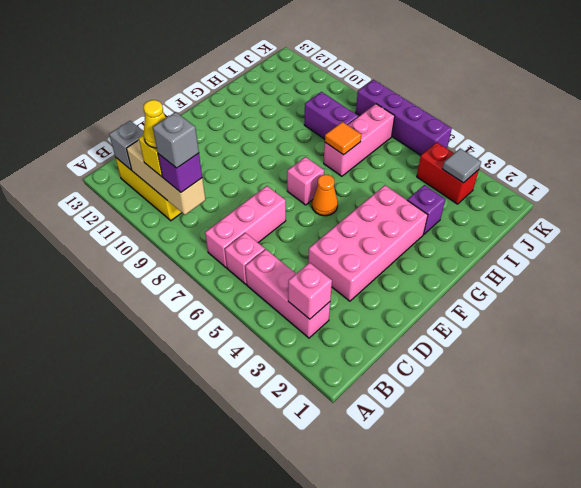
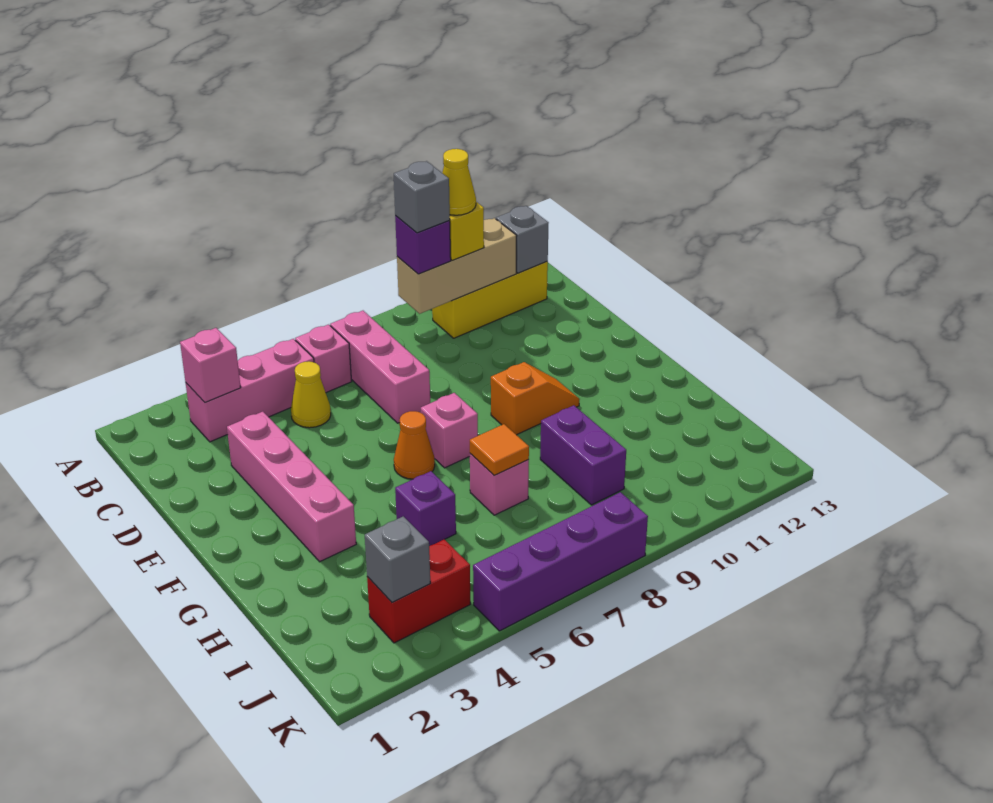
none -> yellow cone C5 level 1
pink brick D3:G4 level 1 -> pink brick D3:G3 level 1
none -> orange slope F9:F10 level 1 top 9
purple brick H3 level 1 -> purple brick H5 level 1
pink brick H7:J7 level 1 -> pink brick H7 level 1
purple brick I8:I9 level 1 -> purple brick H9:I9 level 1
grey tile J3 level 2 -> grey brick J3 level 2

